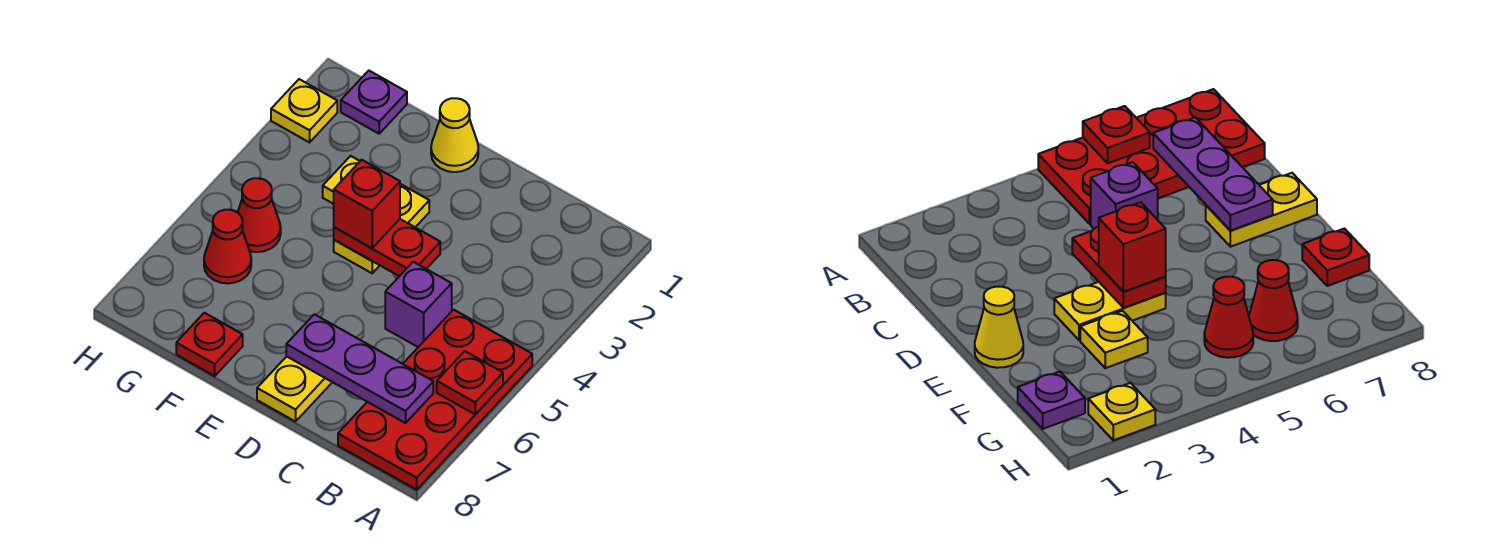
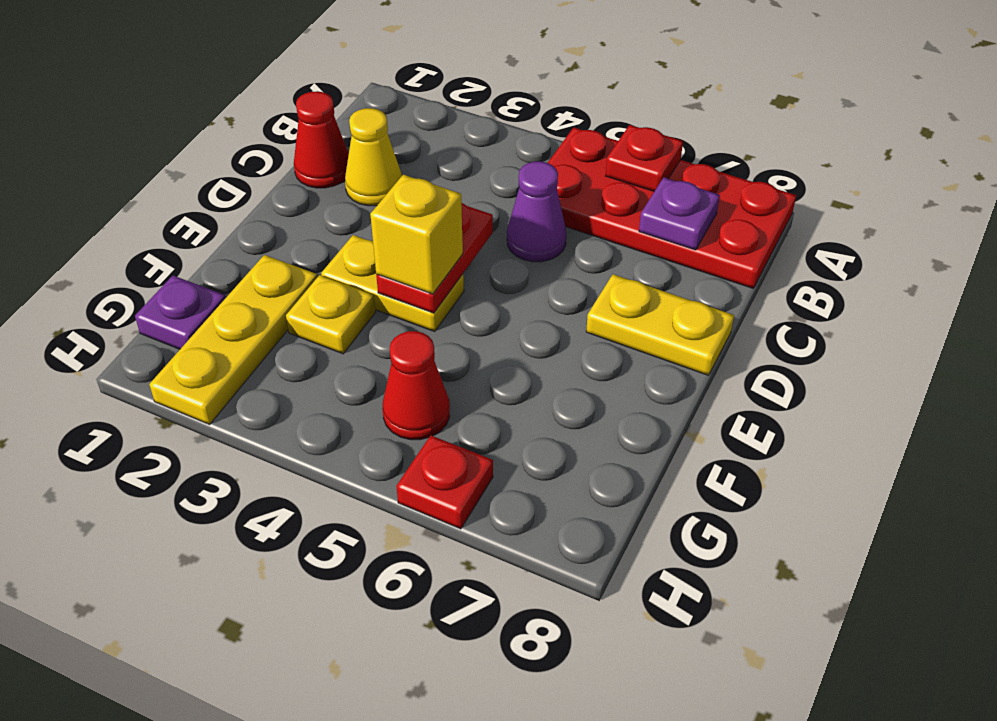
purple plate B7:D7 level 2 -> purple plate B7 level 2
purple brick C5 level 1 -> purple cone C5 level 1
yellow cone E1 level 1 -> yellow cone C2 level 1
red brick E4 level 3 -> yellow brick E4 level 3
red plate F8 level 1 -> red plate H6 level 1
red cone G6 level 1 -> red cone C1 level 1
yellow plate H2 level 1 -> yellow plate F2:H2 level 1

